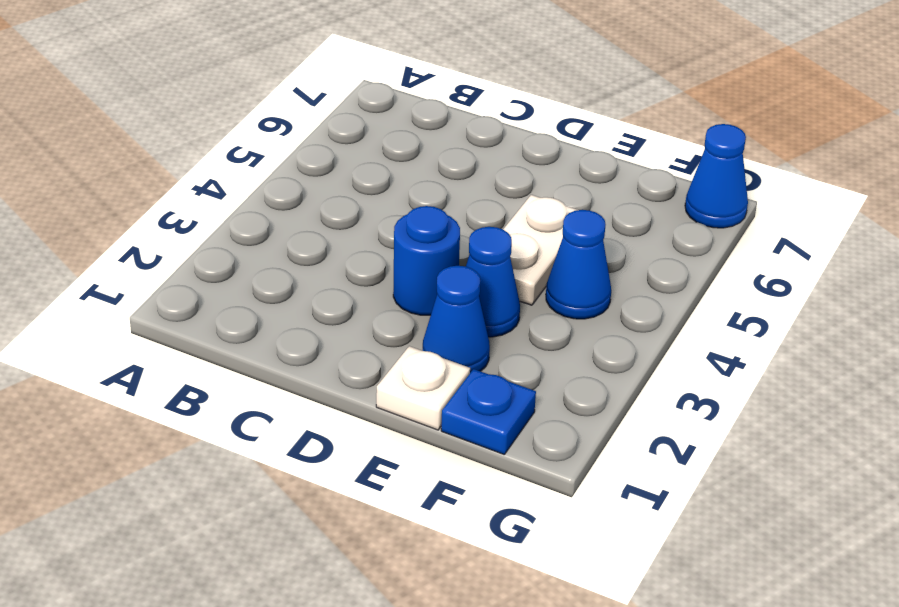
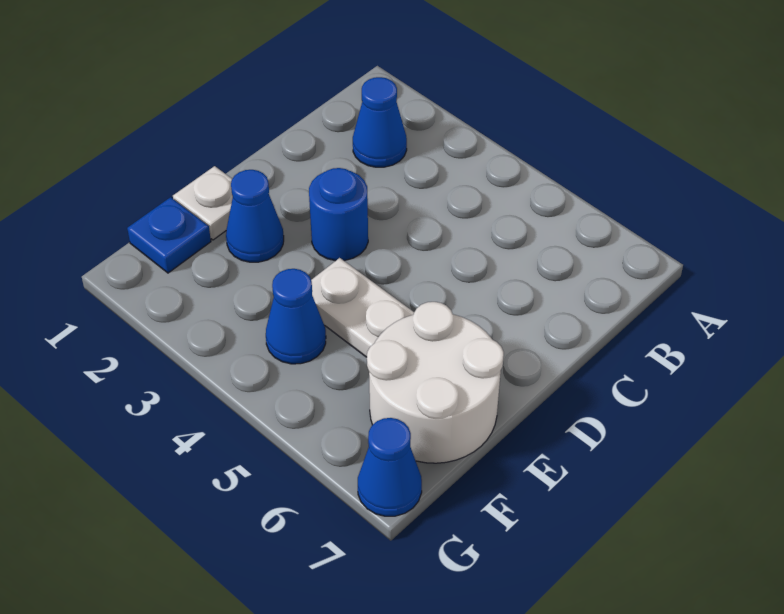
blue cone E3 level 1 -> blue cone B2 level 1
none -> white round brick E6:F7 level 1

